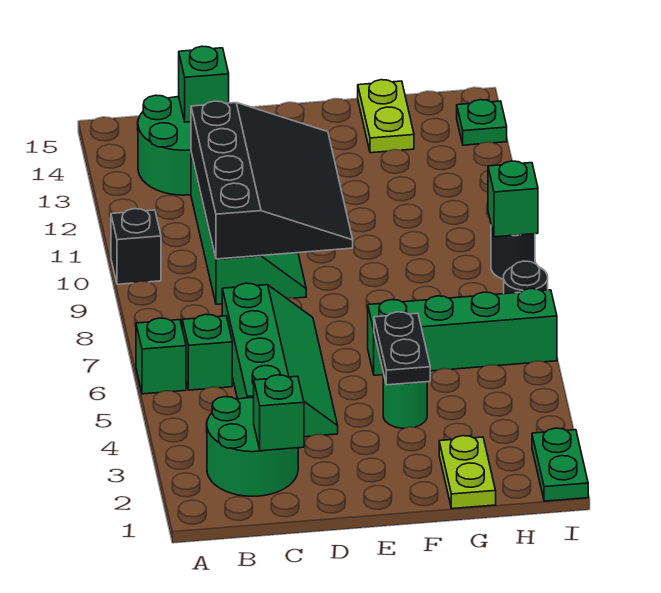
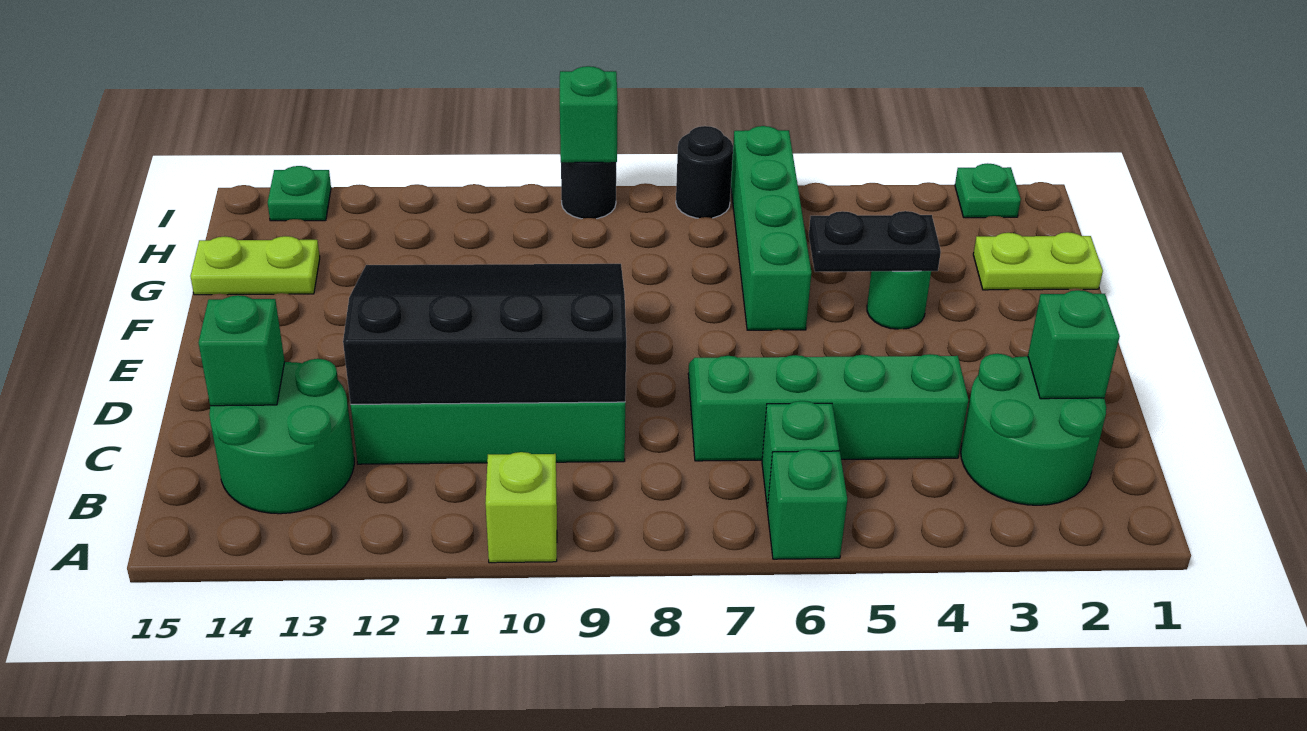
black brick A10 level 1 -> lime brick A10 level 1
green plate I1:I2 level 1 -> green plate I2 level 1

